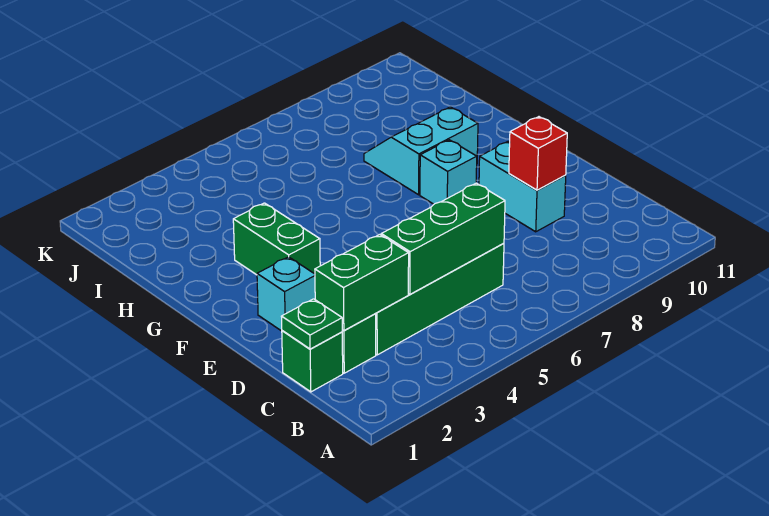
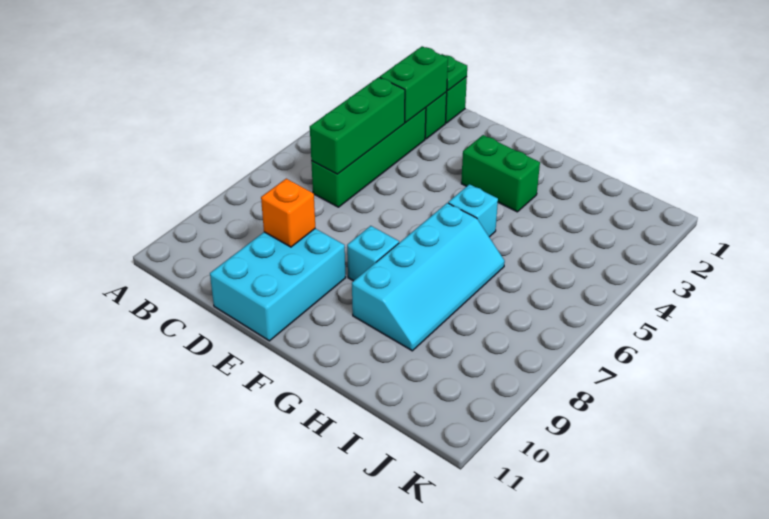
cyan brick D9:E9 level 1 -> cyan brick D9:E11 level 1
red brick D9 level 2 -> orange brick D9 level 2
cyan brick E2 level 1 -> cyan brick G5 level 1
cyan slope G8:H9 level 1 top G -> cyan slope G6:H9 level 1 top G

